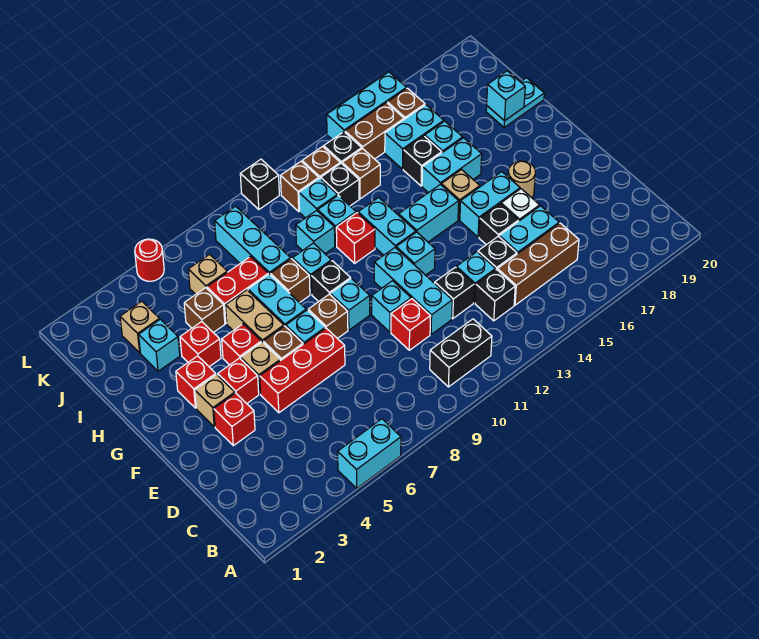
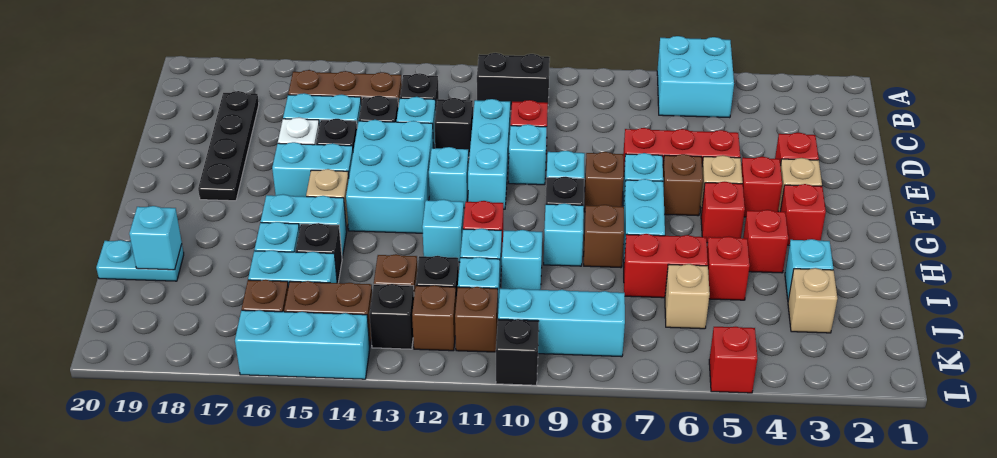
cyan brick A5:A6 level 1 -> cyan brick A5:B6 level 1
none -> black plate C18:F18 level 1
tan round brick F17 level 1 -> none
tan brick G6:H6 level 1 -> none
cyan brick G12:H12 level 1 -> cyan brick H12 level 1
cyan brick G13:G14 level 1 -> cyan brick E13:G14 level 1
brown brick I5 level 1 -> red brick I5 level 1
cyan brick I8:K8 level 1 -> cyan brick K8:K10 level 1
red round brick L5 level 1 -> red brick L5 level 1

